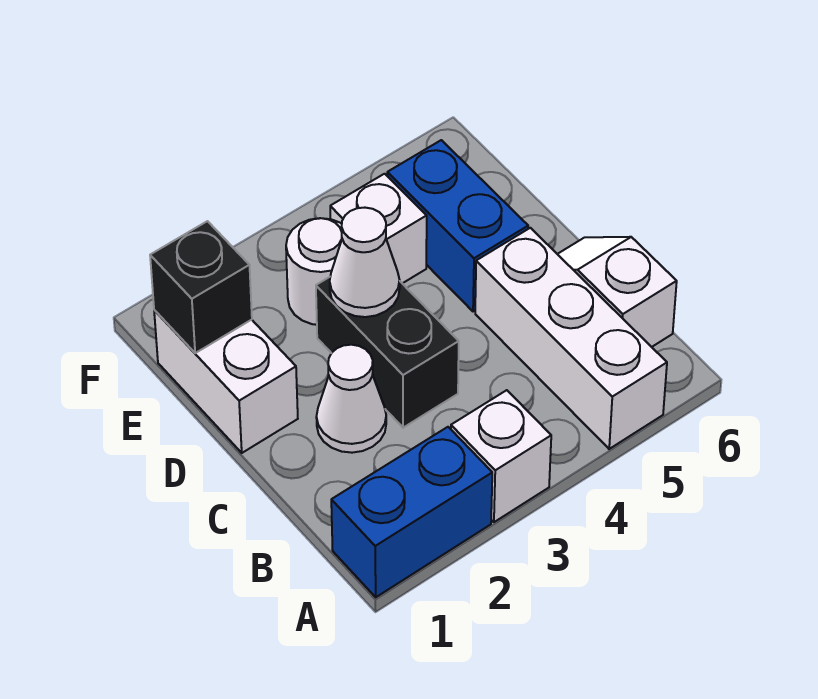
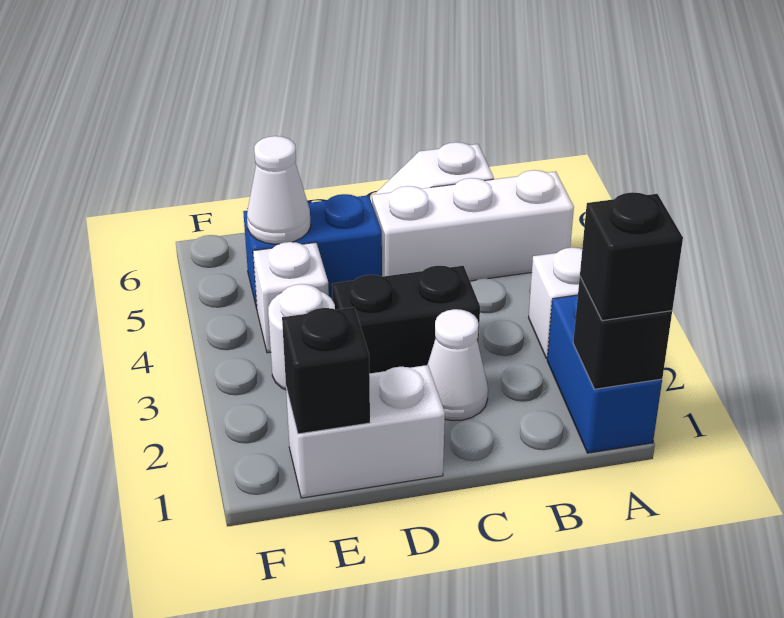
none -> black brick A1 level 2
none -> black brick A1 level 3
white cone D3 level 2 -> white cone E5 level 2

